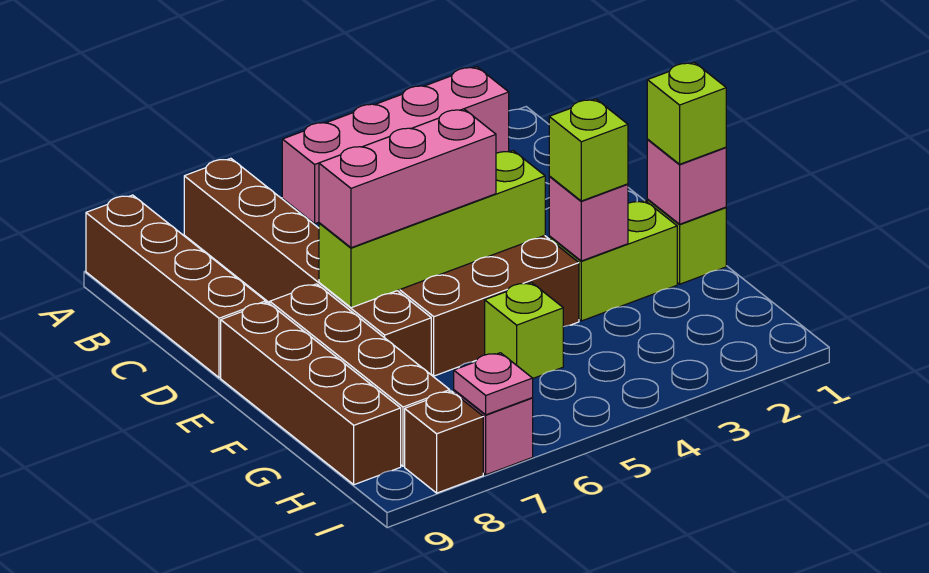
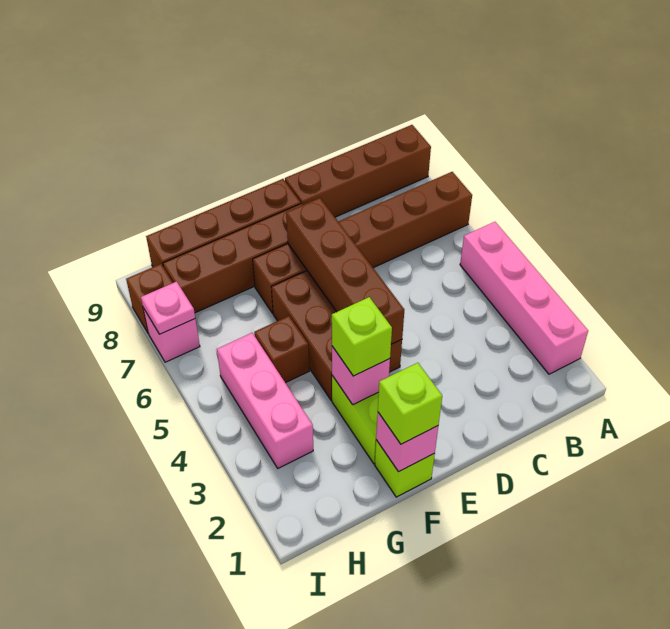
lime brick E4:E7 level 2 -> brown brick E4:E7 level 2
pink brick E5:E7 level 3 -> pink brick H3:H5 level 1
lime brick G5 level 1 -> brown brick G5 level 1

